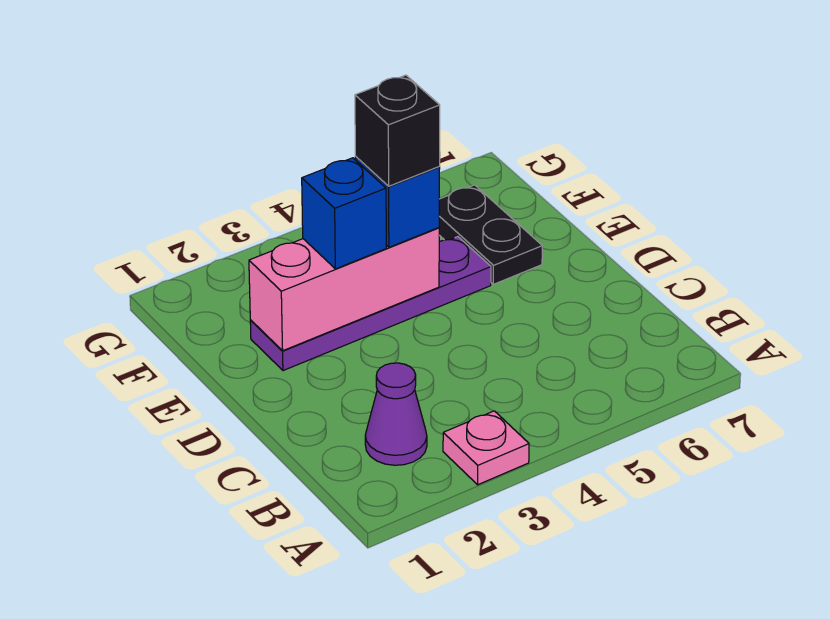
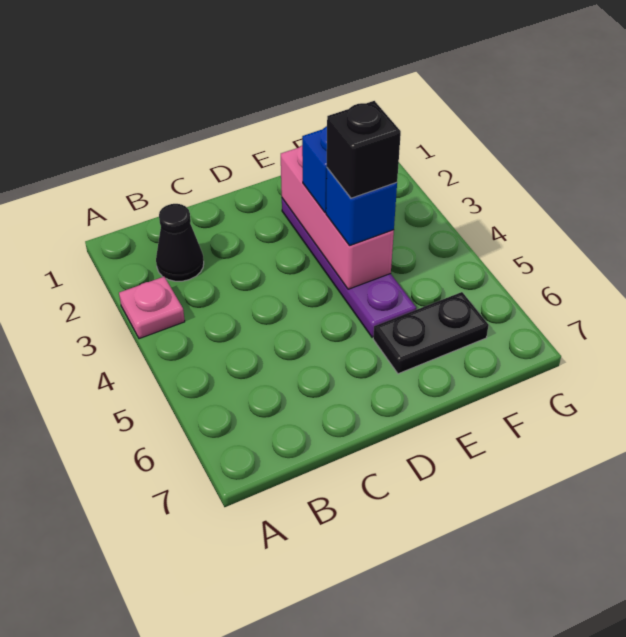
purple cone B2 level 1 -> black cone B2 level 1

